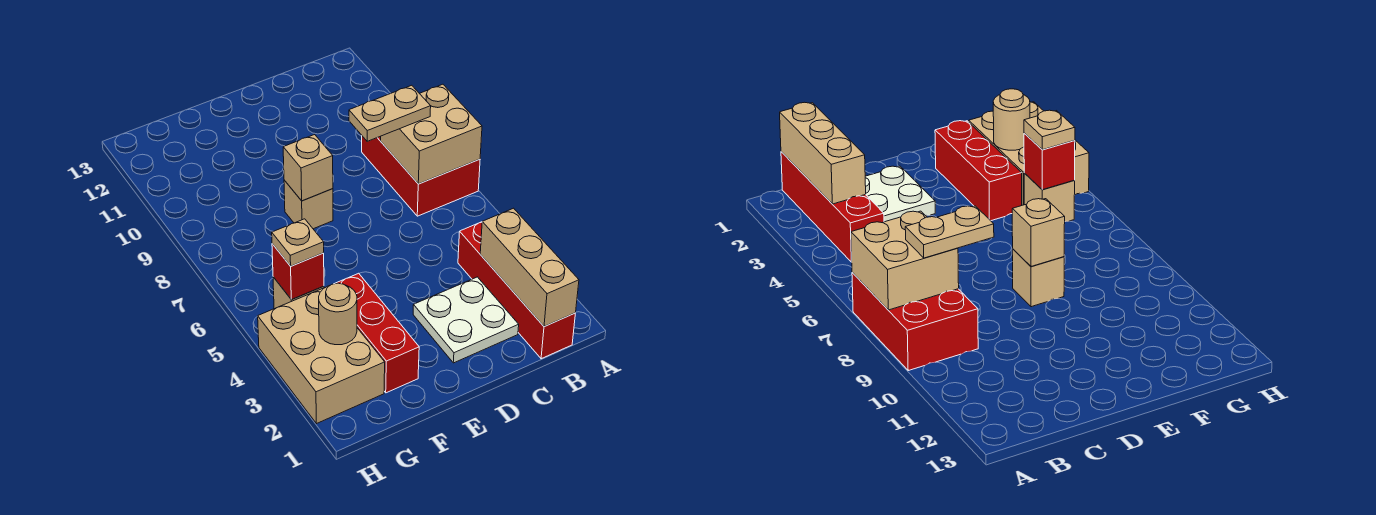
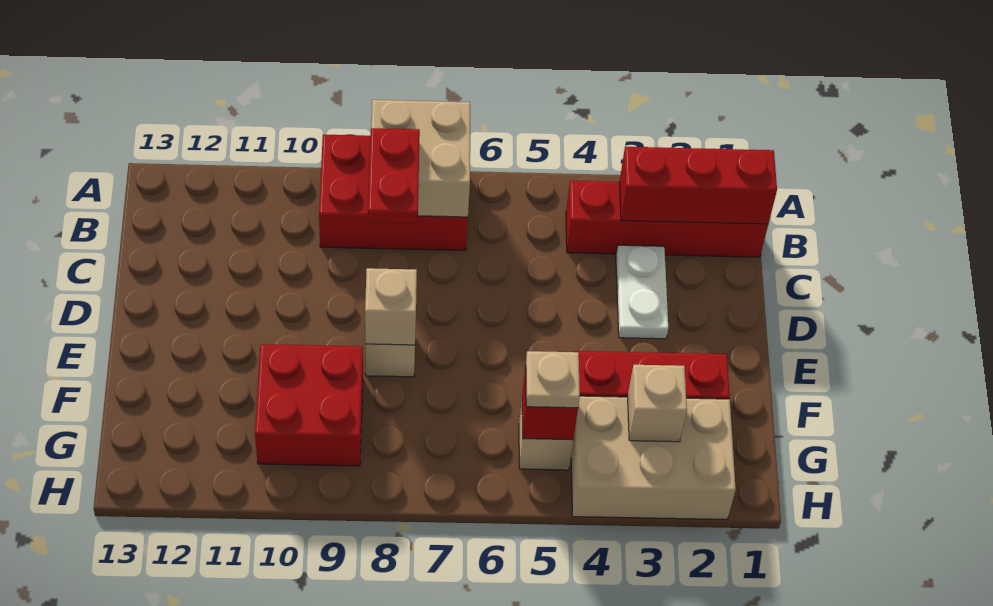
tan brick B1:B3 level 2 -> red brick B1:B3 level 2
tan plate B8:C8 level 3 -> red plate B8:C8 level 3
white plate C2:D3 level 1 -> white plate C3:D3 level 1
none -> red brick F9:G10 level 1
tan round brick G3 level 2 -> tan brick G3 level 2

